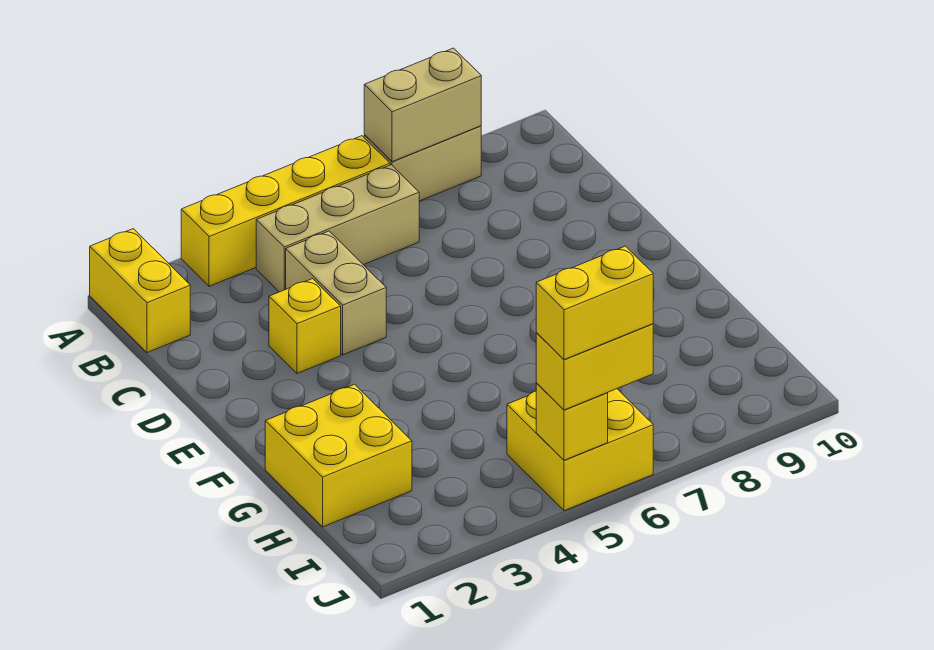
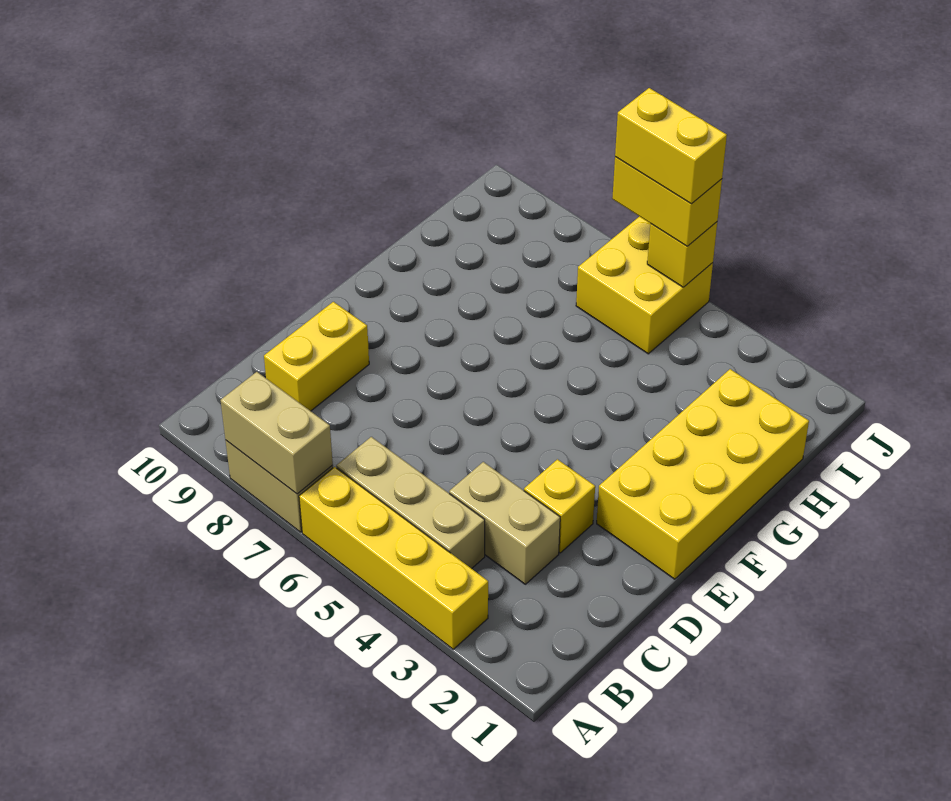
yellow brick A1:B1 level 1 -> yellow brick C9:D9 level 1
tan brick C4:D4 level 1 -> tan brick C3:C4 level 1
yellow brick G1:H2 level 1 -> yellow brick E1:H2 level 1

